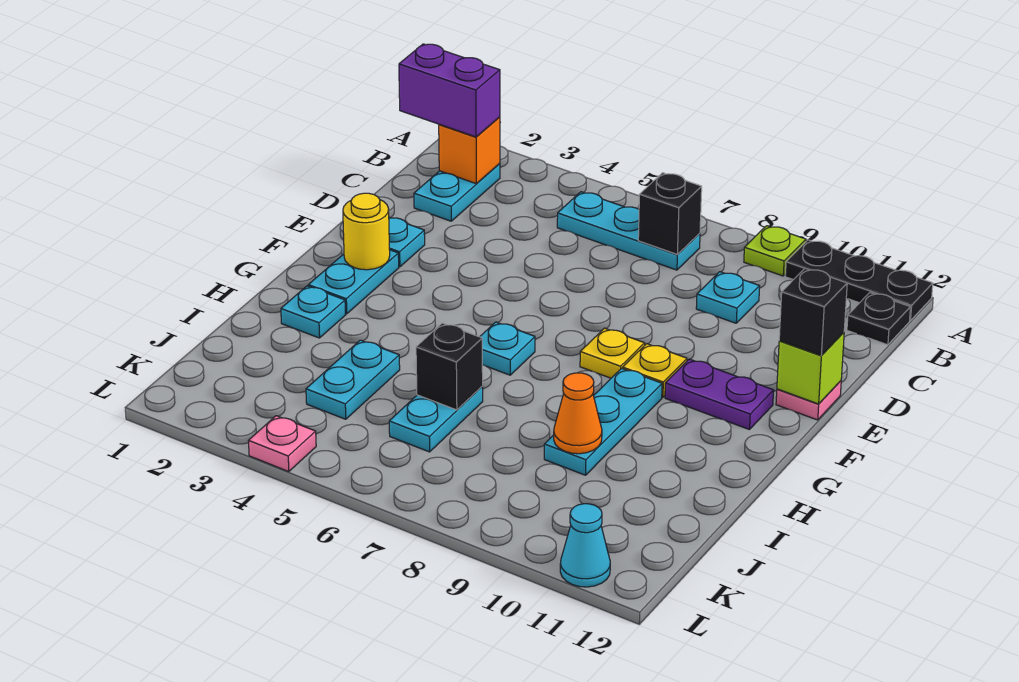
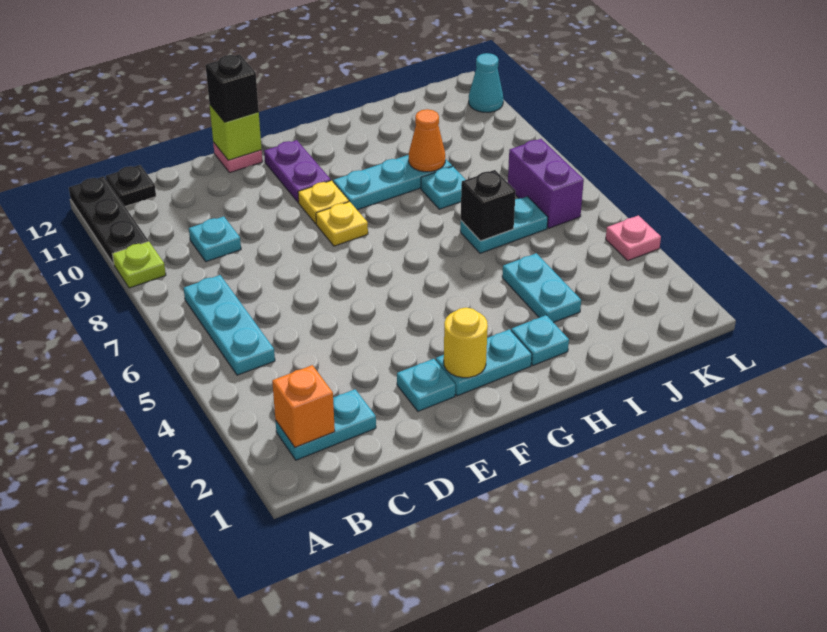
purple brick B1:B2 level 3 -> purple brick K6:K7 level 1
black brick B7 level 2 -> none
cyan plate G6 level 1 -> cyan plate I8 level 1
cyan plate I4:J4 level 1 -> cyan plate I3:I4 level 1

